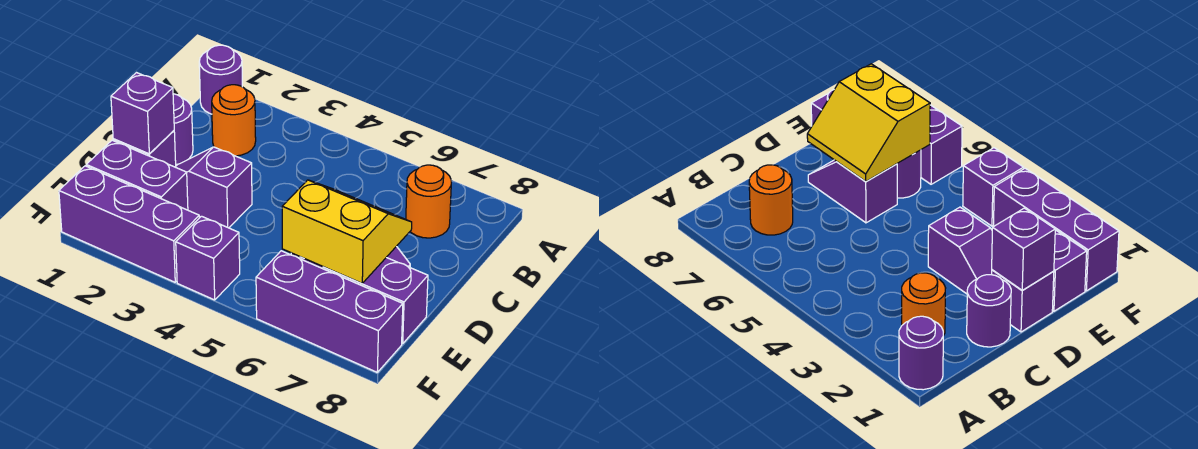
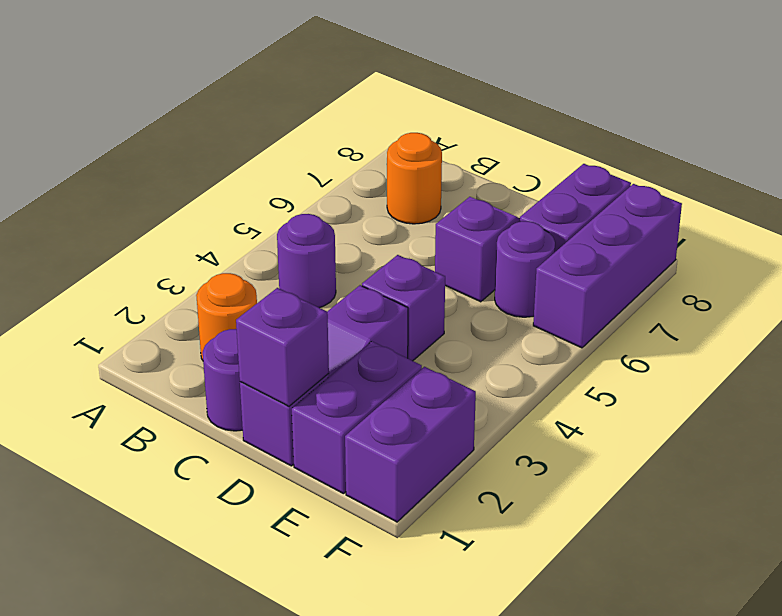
purple round brick A1 level 1 -> purple round brick B4 level 1
yellow slope D6:E7 level 2 top E -> none
purple brick F1:F3 level 1 -> purple brick F1:F2 level 1
purple brick F4 level 1 -> purple brick D4 level 1

